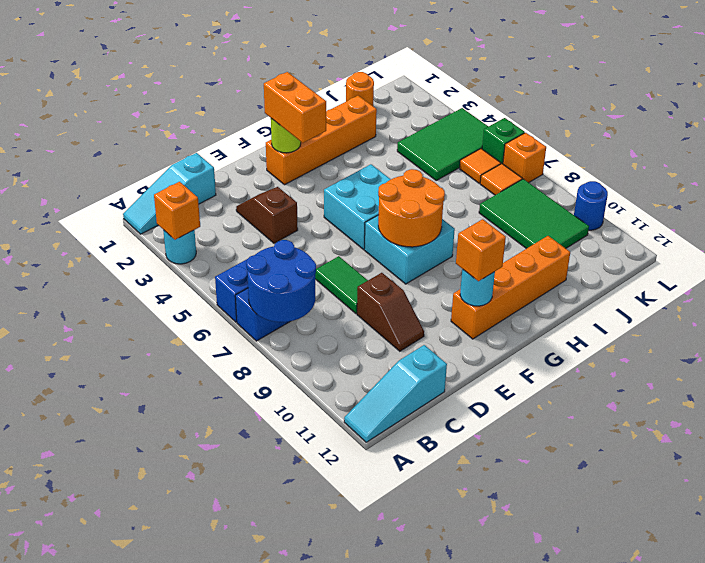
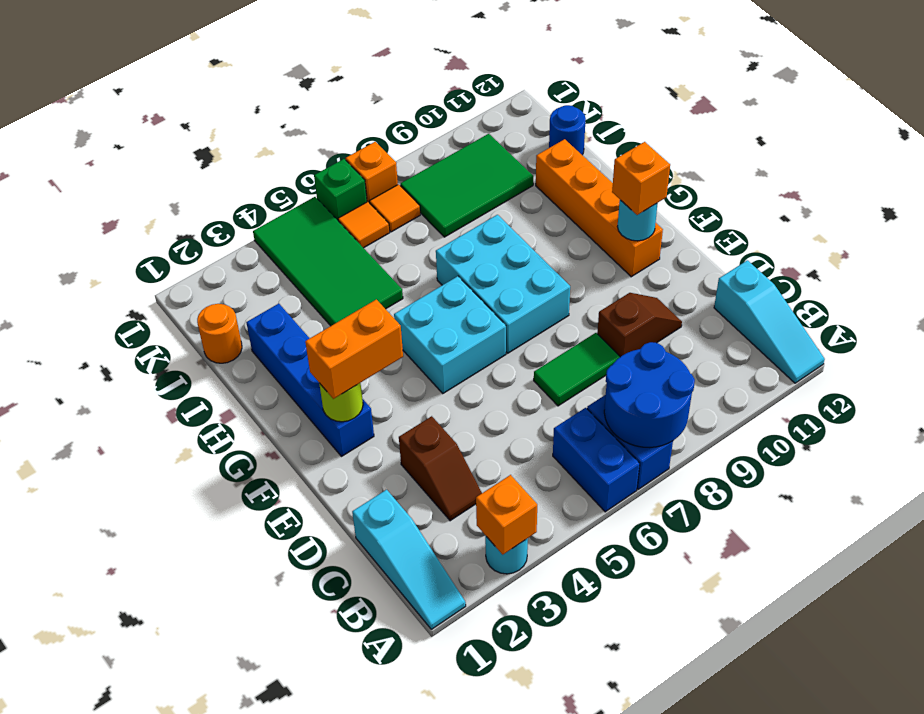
brown slope D3:D4 level 1 top 4 -> brown slope C3:D3 level 1 top D
orange brick F2:I2 level 1 -> blue brick F2:I2 level 1
cyan brick F7:G8 level 1 -> cyan brick F7:H8 level 1
orange round brick F7:G8 level 2 -> none
green tile J4:L5 level 1 -> green tile I4:L5 level 1
blue round brick L10 level 1 -> blue round brick J12 level 1

